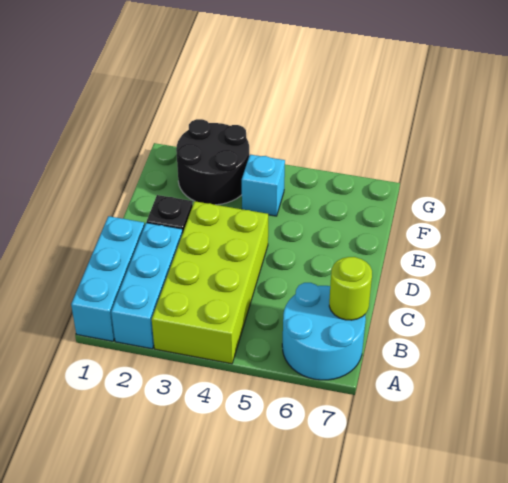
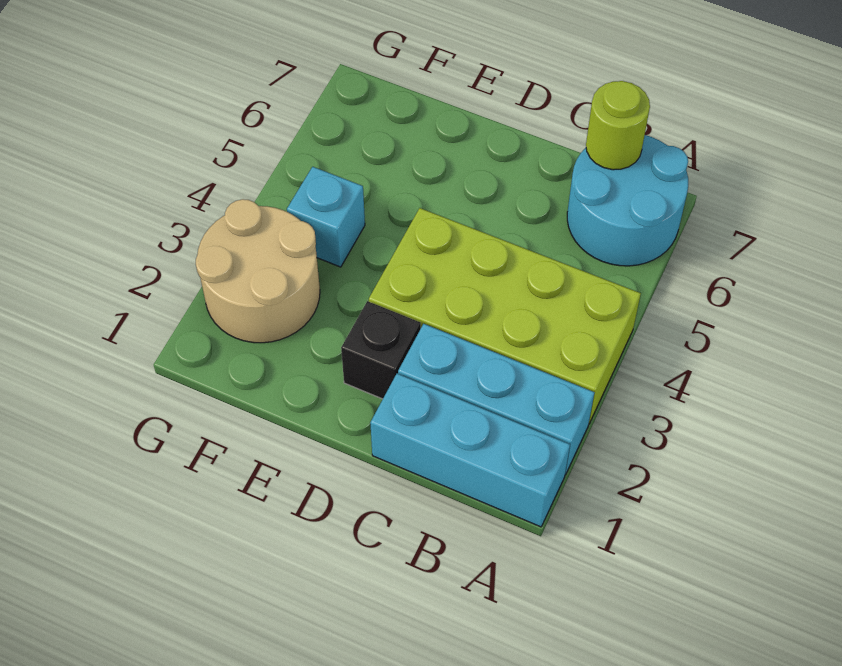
black round brick F2:G3 level 1 -> tan round brick F2:G3 level 1

